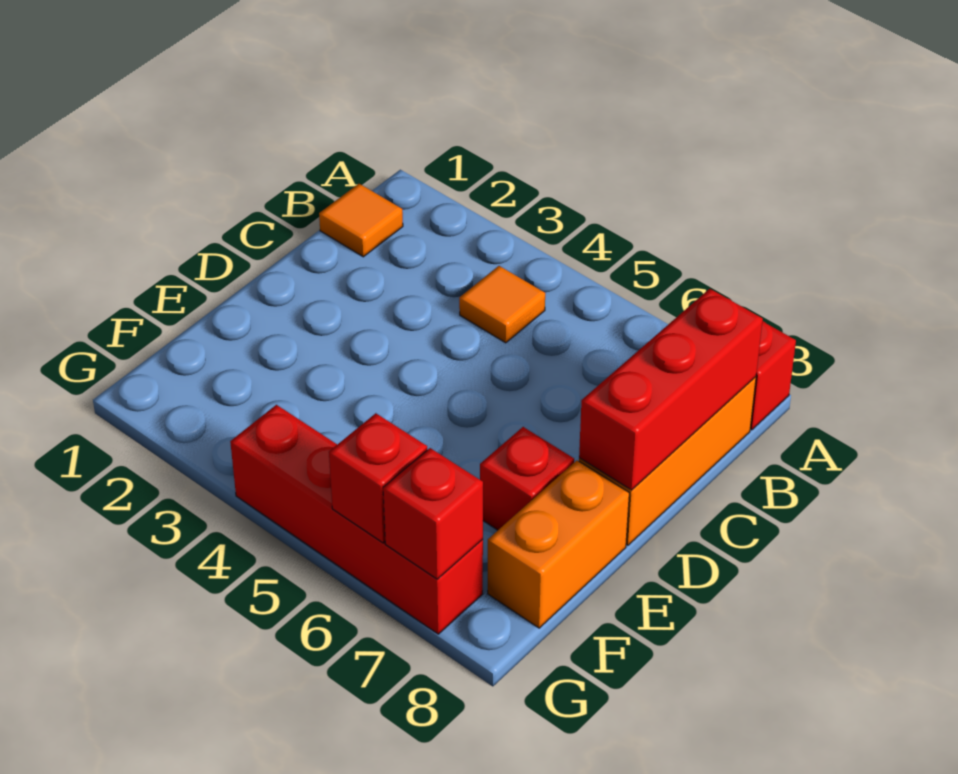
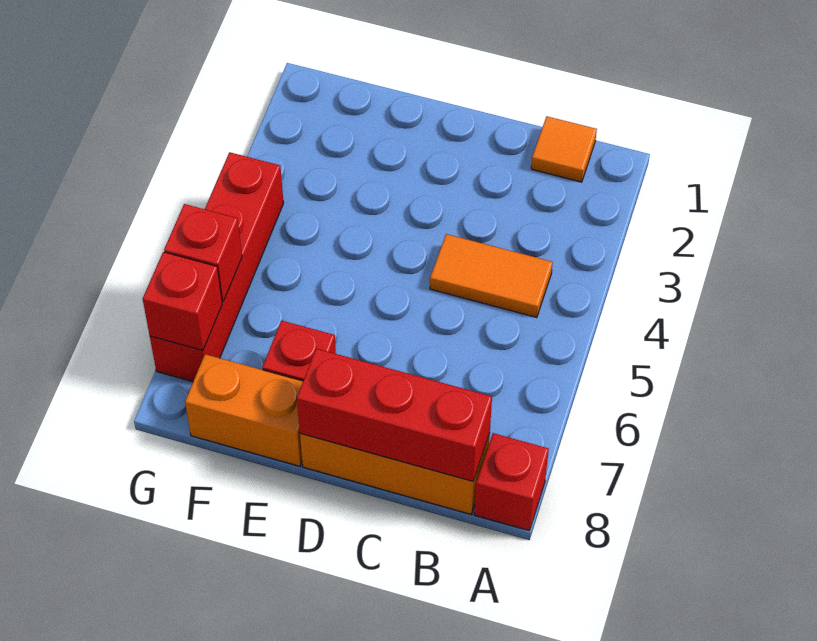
orange tile B4 level 1 -> orange tile B4:C4 level 1

